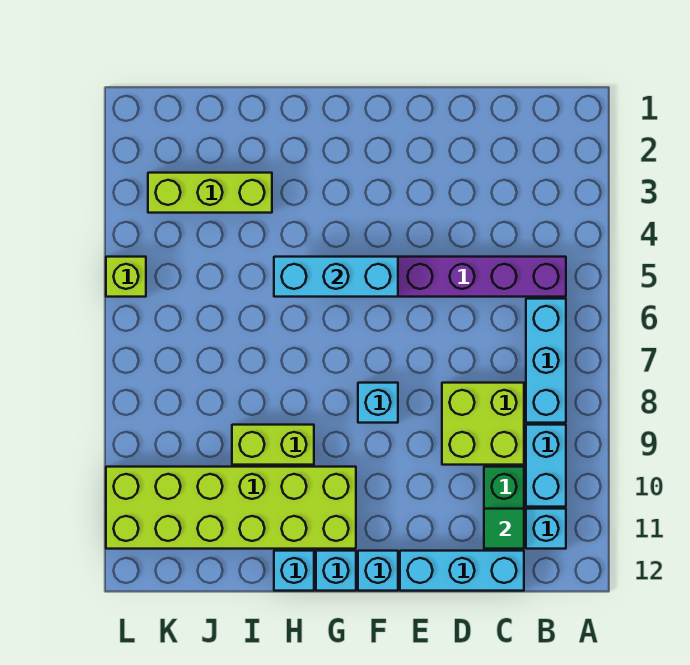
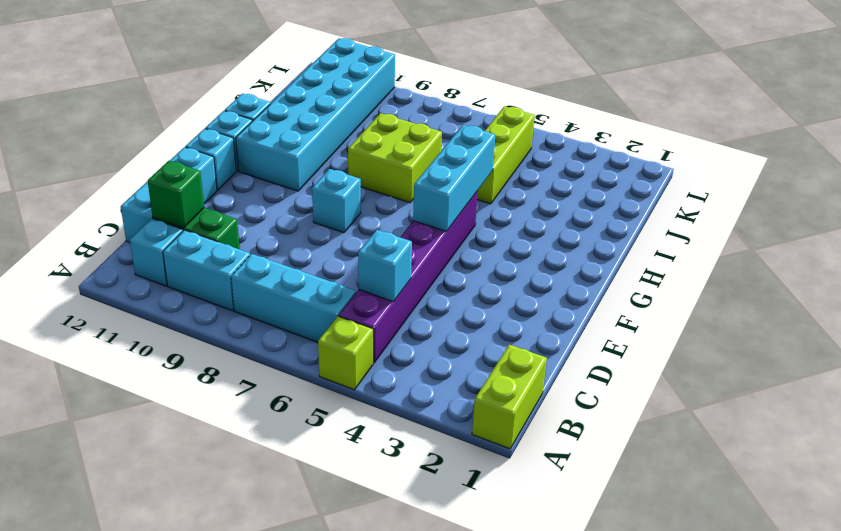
none -> cyan brick C5 level 2
lime brick C8:D9 level 1 -> lime brick H7:I8 level 1
green tile C11 level 2 -> green brick C11 level 2
lime brick G10:L11 level 1 -> cyan brick G10:L11 level 1
lime brick H9:I9 level 1 -> lime brick A1:B1 level 1
lime brick I3:K3 level 1 -> lime brick I5:K5 level 1
lime brick L5 level 1 -> lime brick A5 level 1

